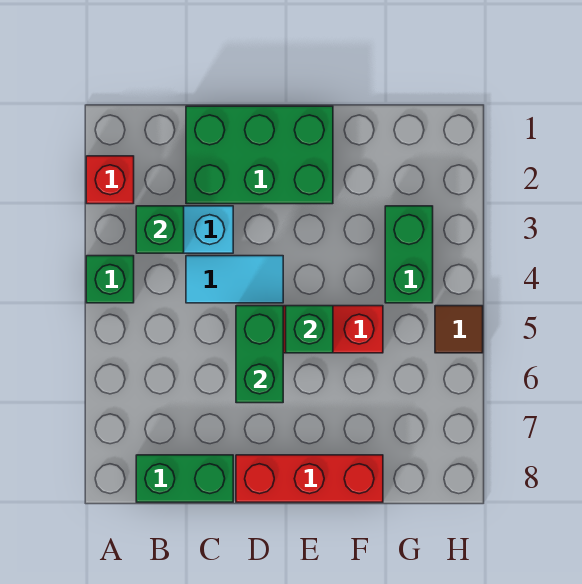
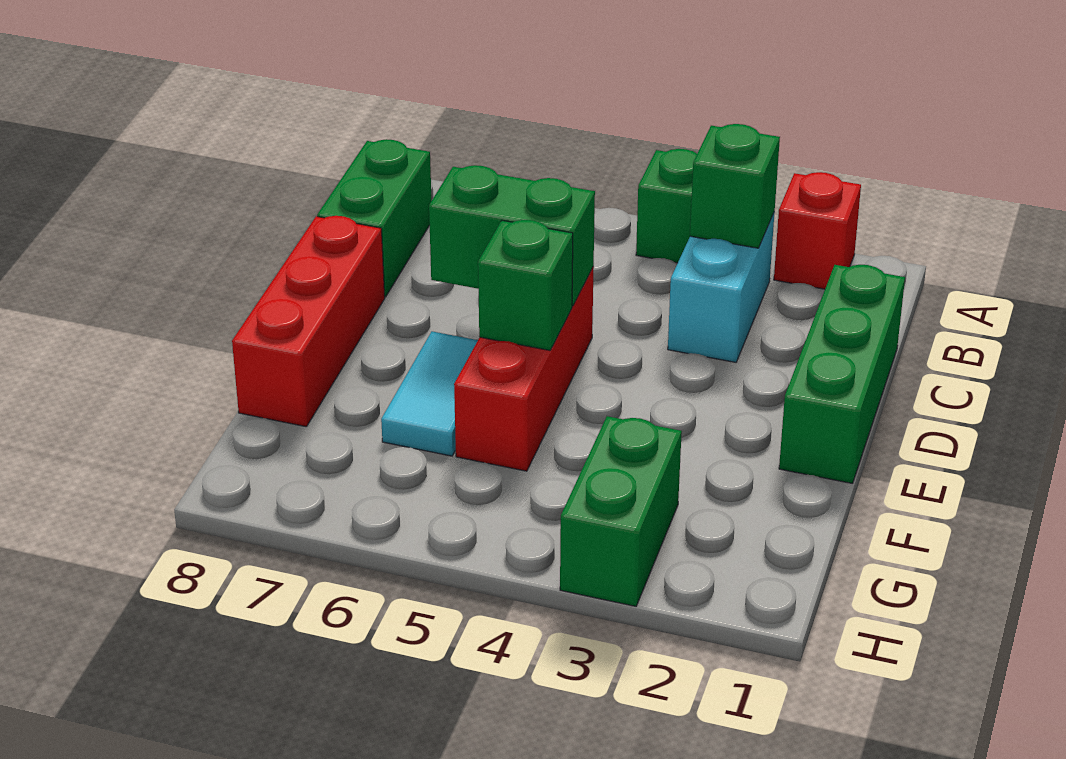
green brick C1:E2 level 1 -> green brick C1:E1 level 1
cyan tile C4:D4 level 1 -> cyan tile E6:F6 level 1
green brick G3:G4 level 1 -> green brick G3:H3 level 1
brown tile H5 level 1 -> none

